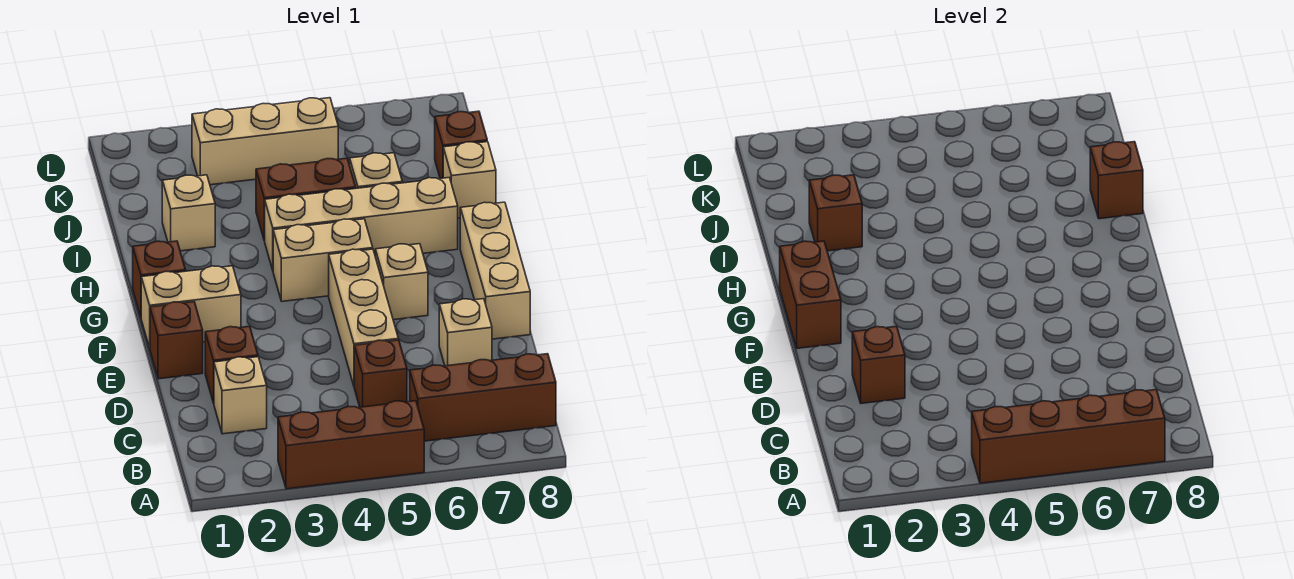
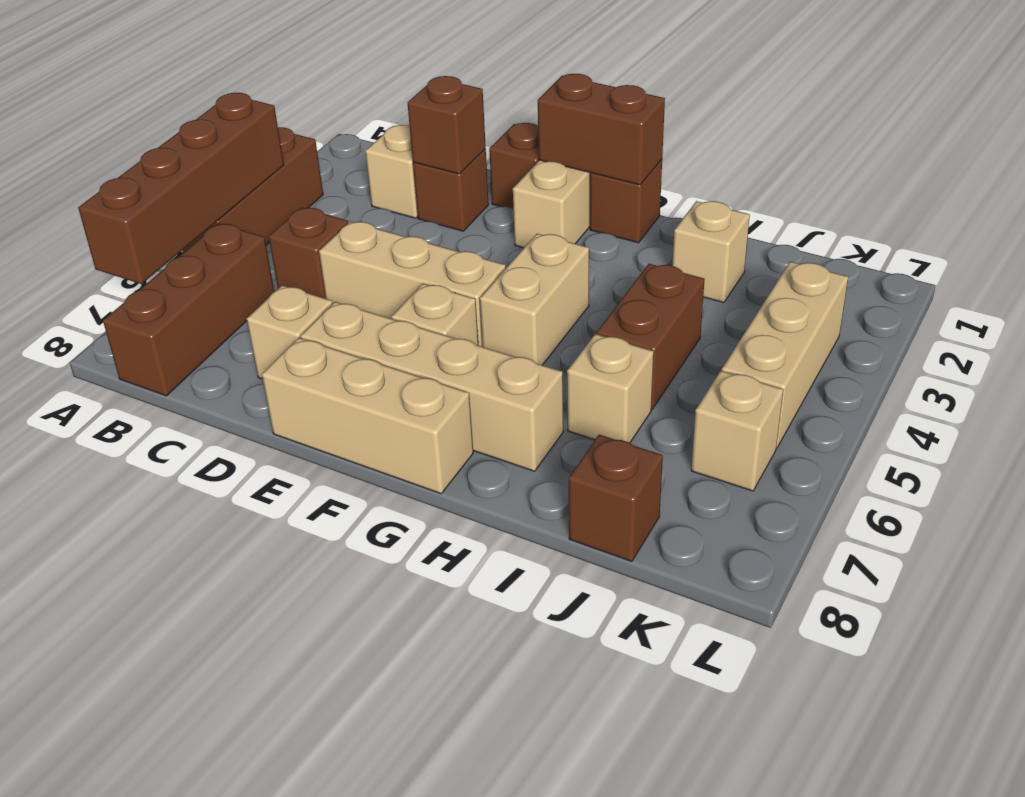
tan brick H4:H7 level 1 -> tan brick E7:H7 level 1
brown brick I2 level 2 -> none
tan brick I8 level 1 -> tan brick K6 level 1
brown brick I8 level 2 -> none

